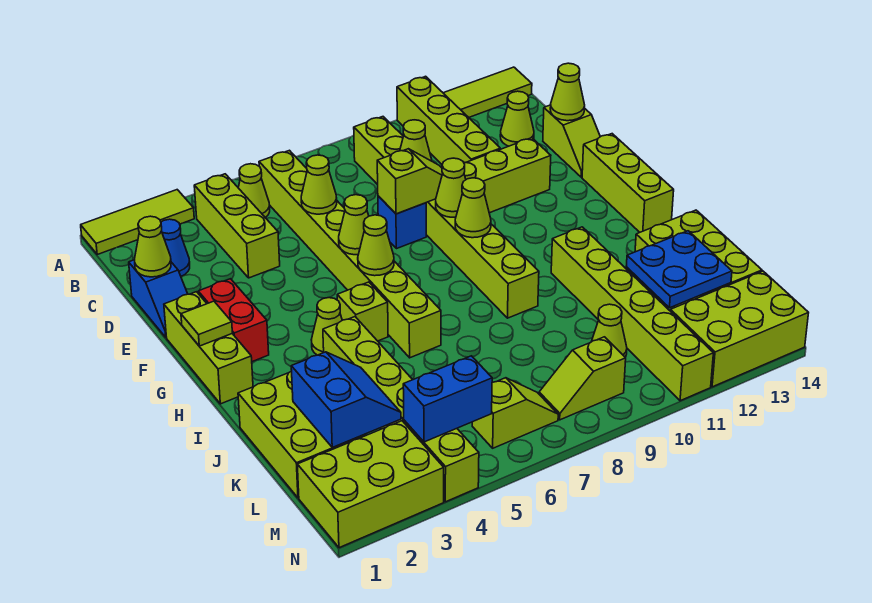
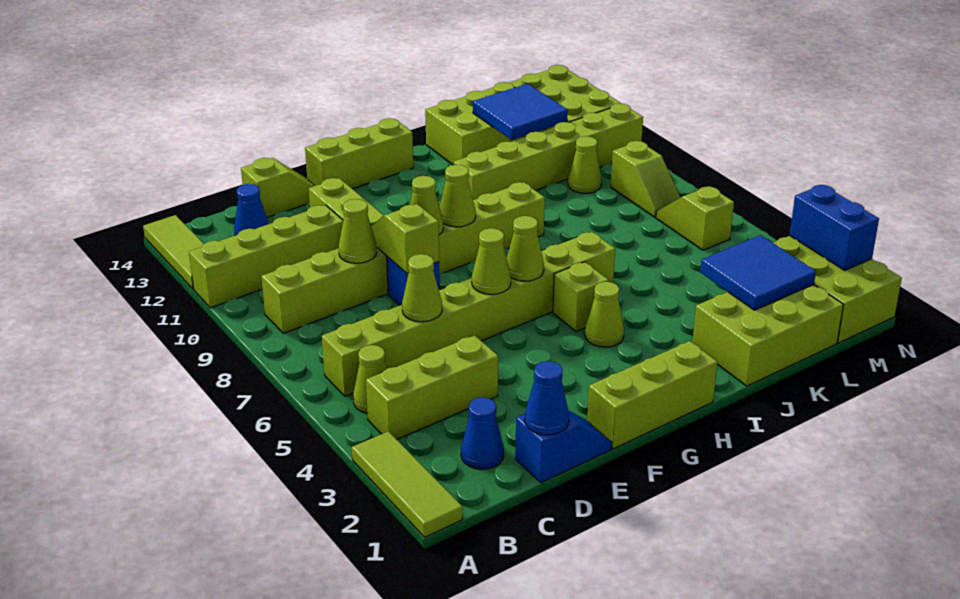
lime cone C13 level 1 -> blue cone C13 level 1
lime cone D1 level 2 -> blue cone D1 level 2
lime cone D14 level 2 -> none
red brick F2:G2 level 1 -> none
lime tile G1 level 2 -> none
lime brick I4:N4 level 1 -> none
blue slope K2:L3 level 2 top 2 -> blue tile K2:L3 level 2
blue plate K12:L13 level 2 -> blue tile K12:L13 level 2
blue brick M4:M5 level 2 -> blue brick N2:N3 level 2

